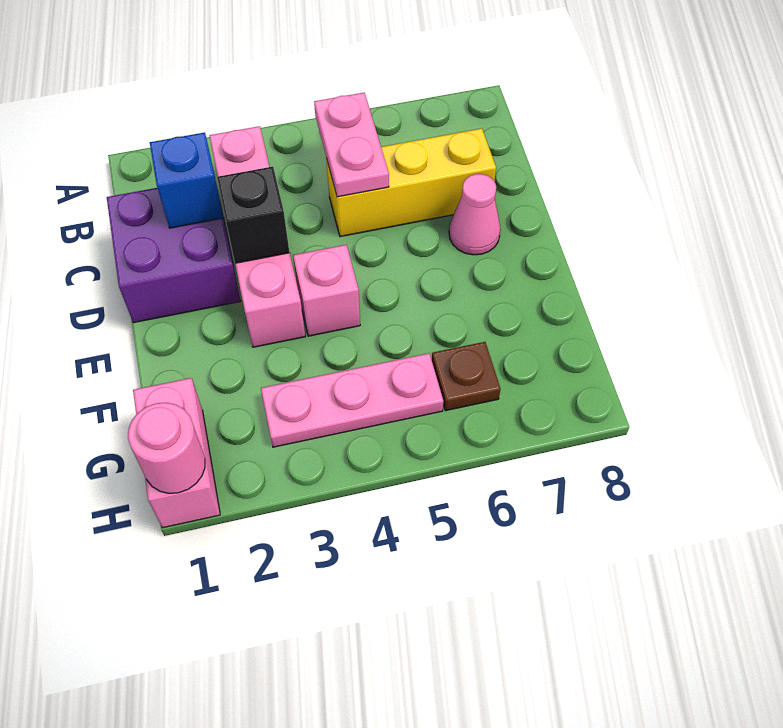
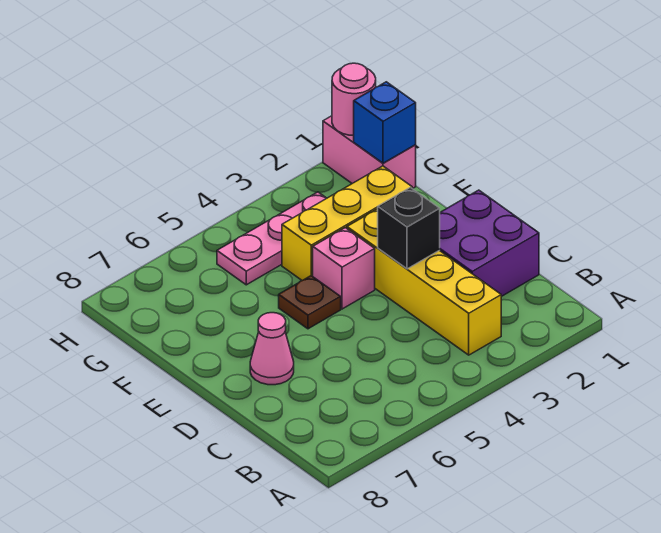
pink brick B3:E3 level 1 -> yellow brick B3:E3 level 1
pink plate B5:C5 level 2 -> none
blue brick C2 level 2 -> blue brick G1 level 2
yellow brick C5:C7 level 1 -> yellow brick F2:F4 level 1
brown plate G6 level 1 -> brown plate E5 level 1

